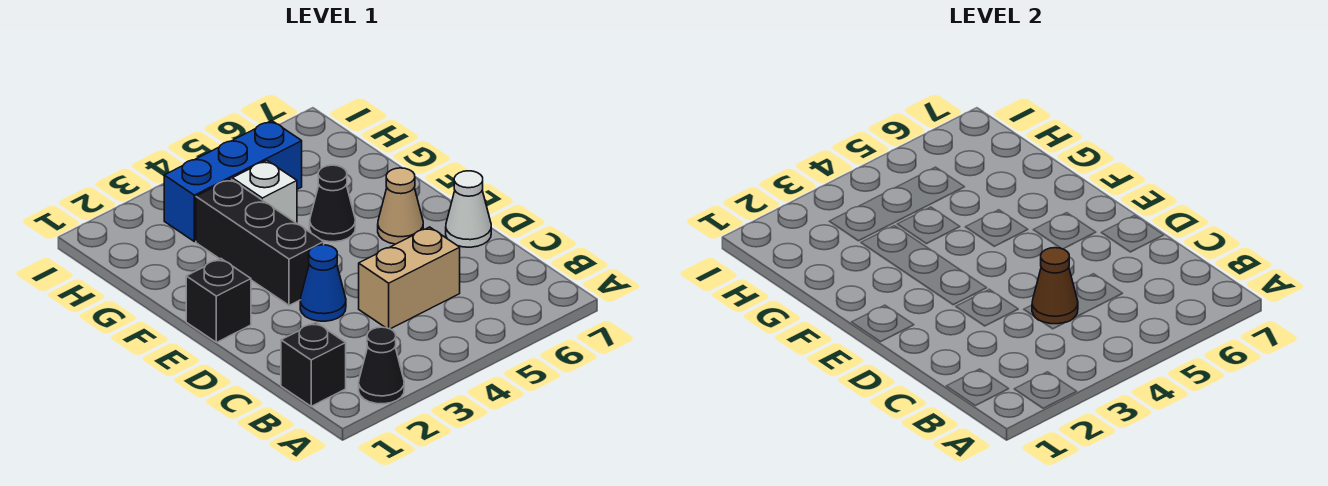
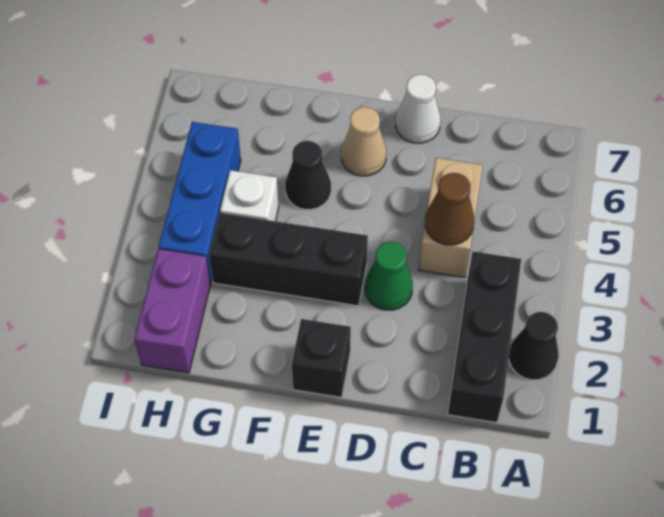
black brick B1 level 1 -> black brick B1:B3 level 1
blue cone D3 level 1 -> green cone D3 level 1
none -> purple brick H1:H2 level 1

